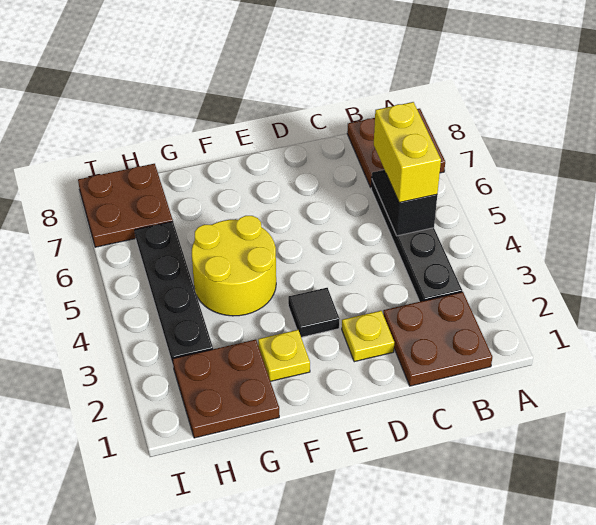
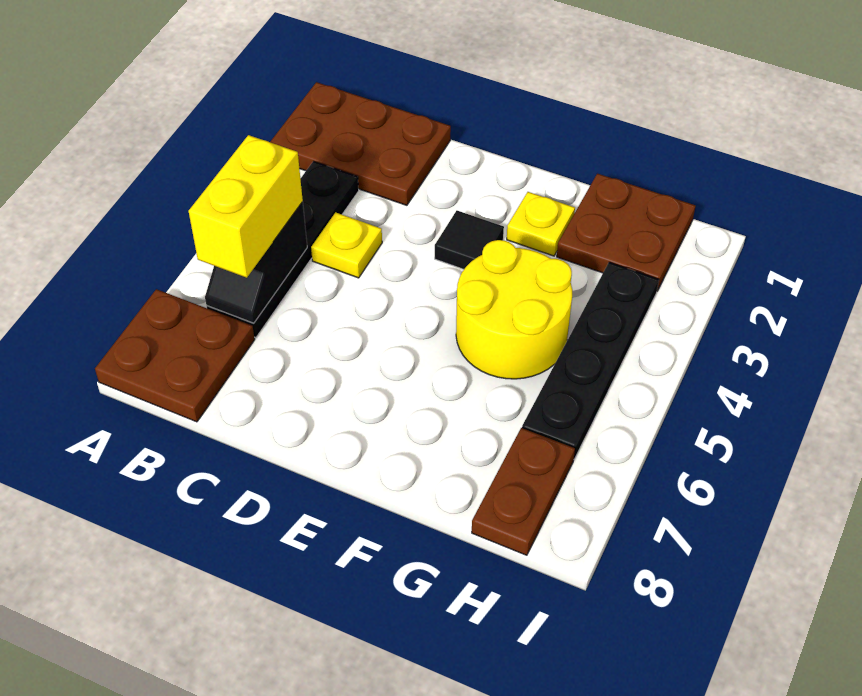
brown plate B1:C2 level 1 -> brown plate A1:C2 level 1
yellow plate D2 level 1 -> yellow plate C4 level 1
brown plate H7:I8 level 1 -> brown plate H7:H8 level 1

